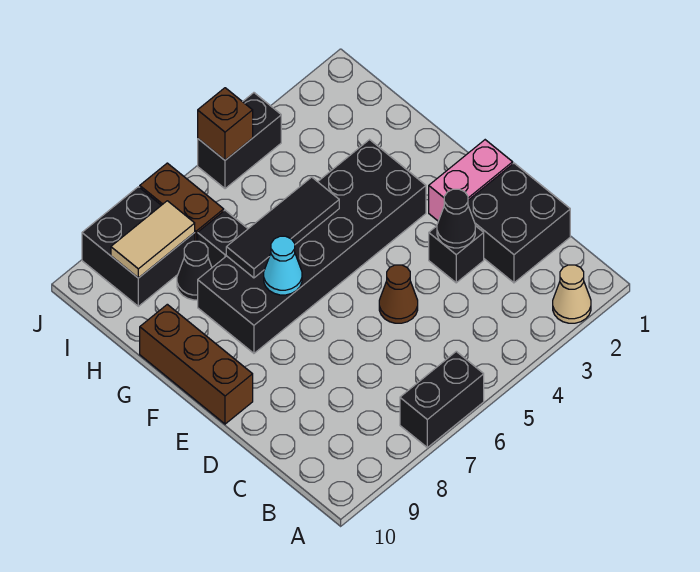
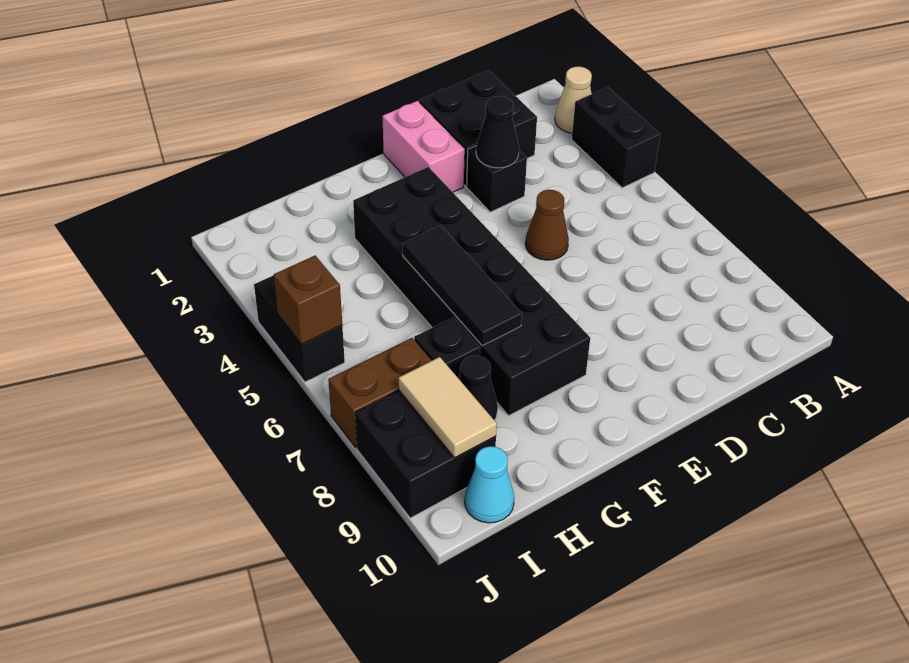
black brick A6:A7 level 1 -> black brick A3:A4 level 1
brown brick E10:G10 level 1 -> none
cyan cone F7 level 2 -> cyan cone I10 level 1

